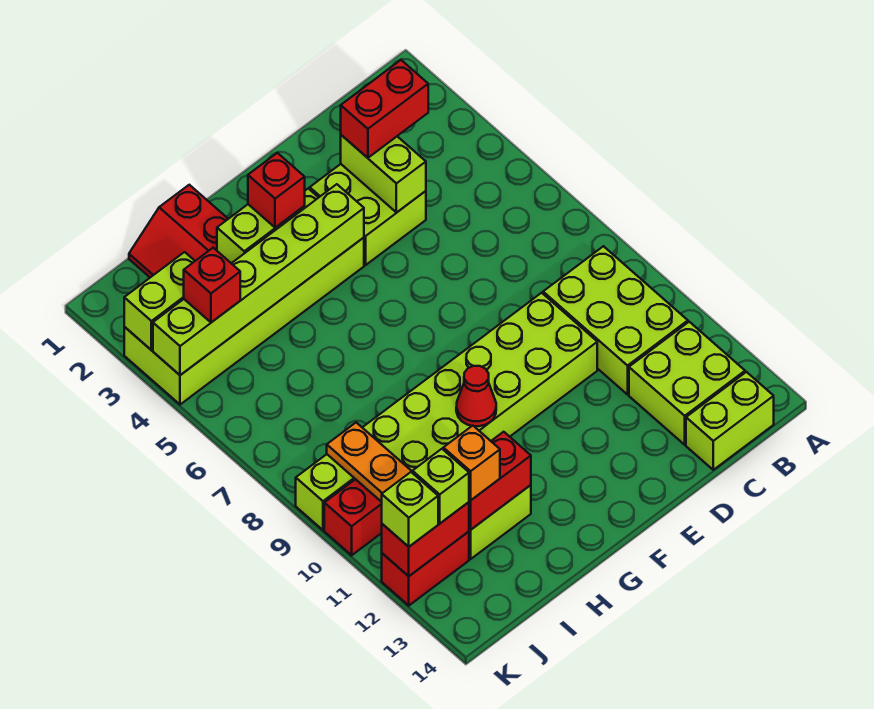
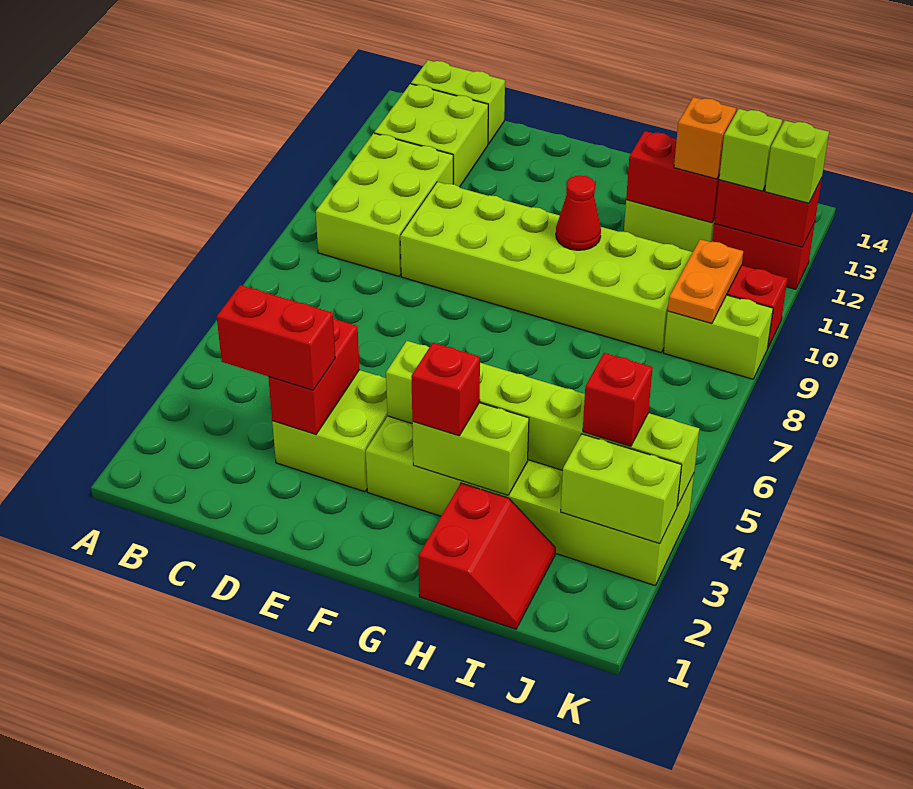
lime brick D3:D4 level 2 -> red brick D3:D4 level 2

